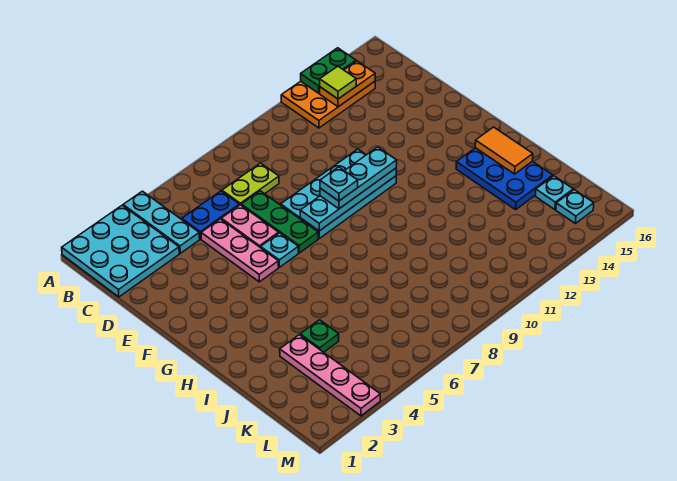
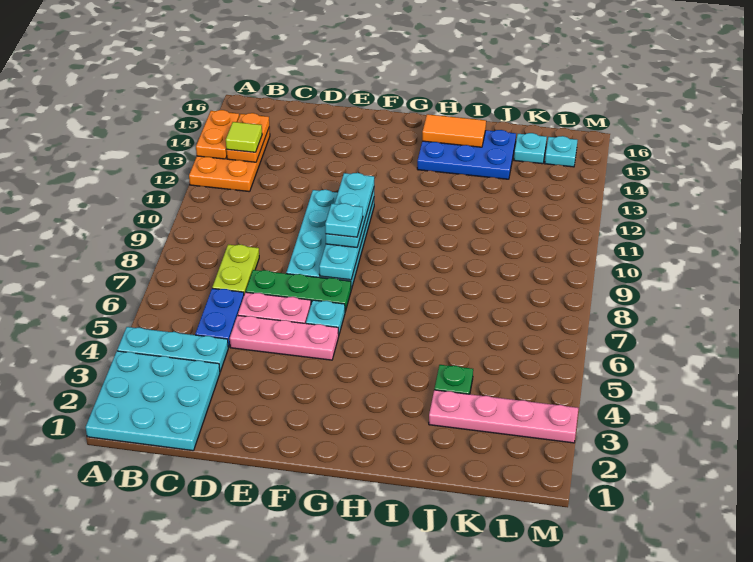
green plate A13:A14 level 2 -> orange plate A13:A14 level 2

